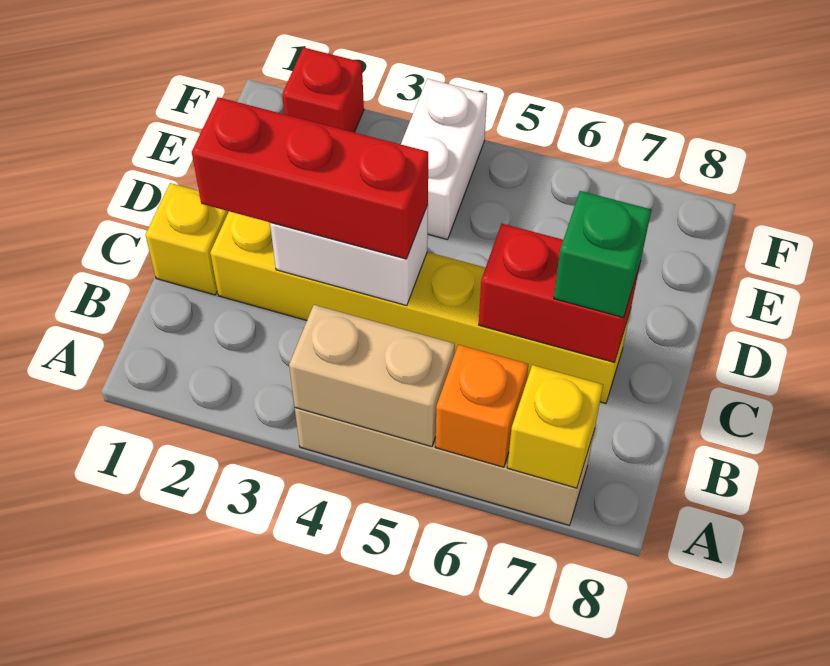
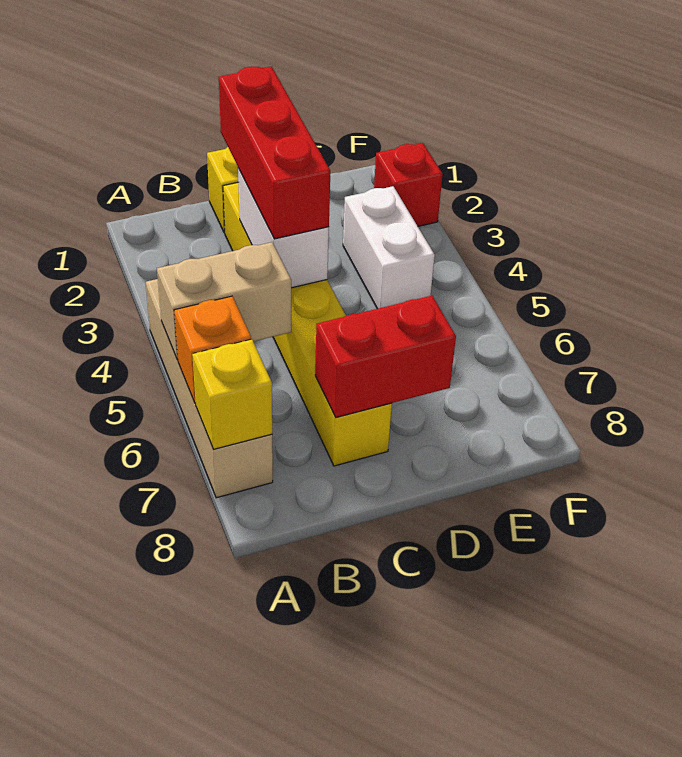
tan brick A4:A5 level 2 -> tan brick A5:B5 level 2
red brick C6:C7 level 2 -> red brick C7:D7 level 2
green brick C7 level 3 -> none
white brick E4:F4 level 1 -> white brick E3:E4 level 1

